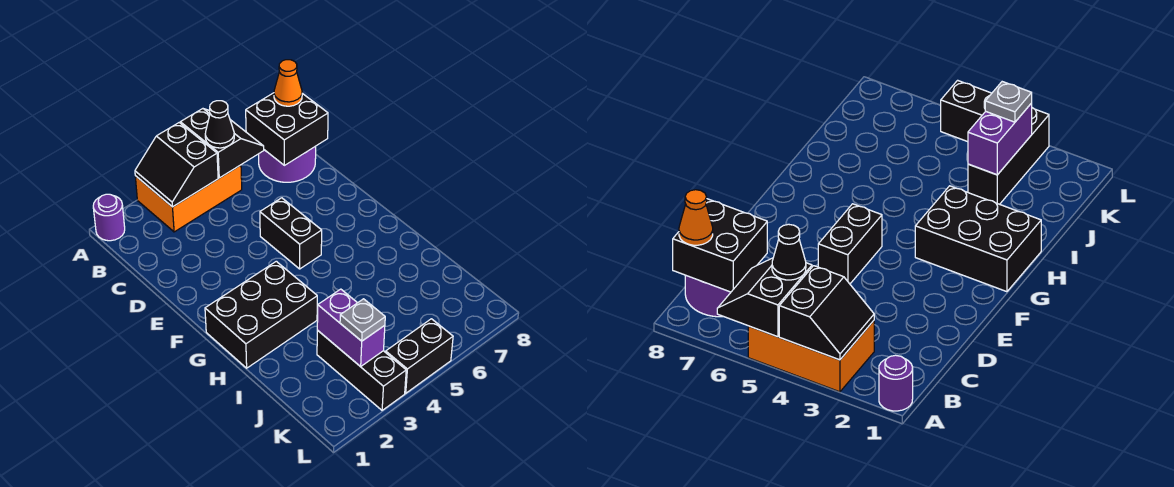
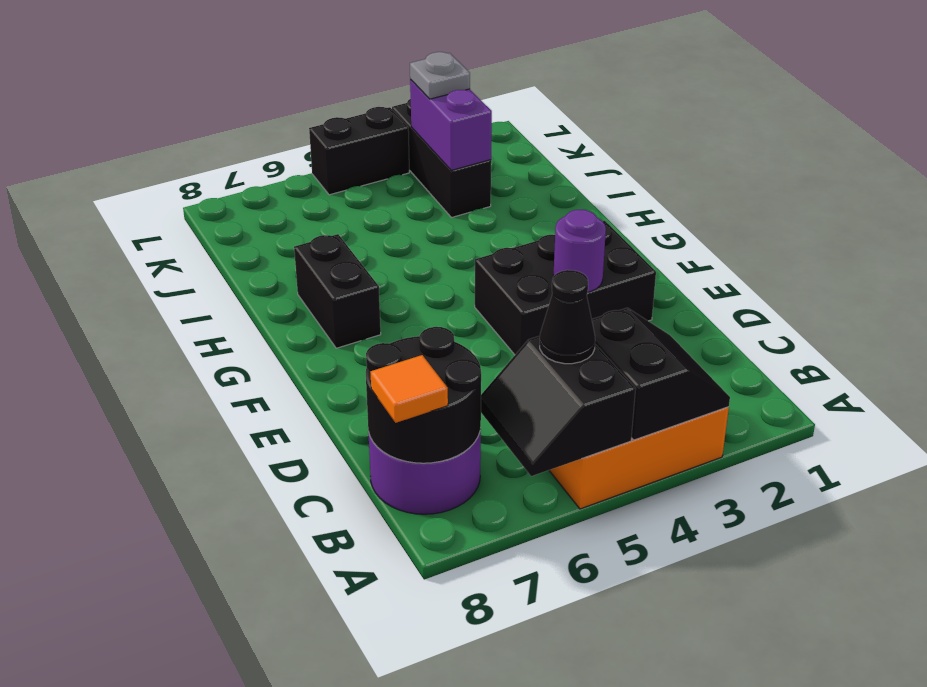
purple round brick A1 level 1 -> purple round brick E3 level 2
black brick B7:C8 level 2 -> black round brick B7:C8 level 2
orange cone B8 level 3 -> orange tile B8 level 3
black brick E5:F5 level 1 -> black brick G7:H7 level 1
black brick G1:H3 level 1 -> black brick E2:F4 level 1

